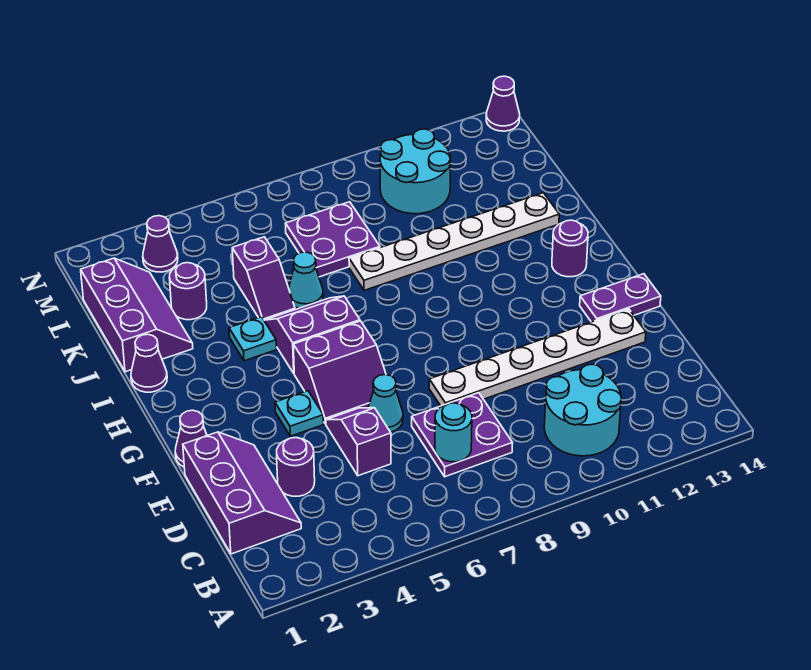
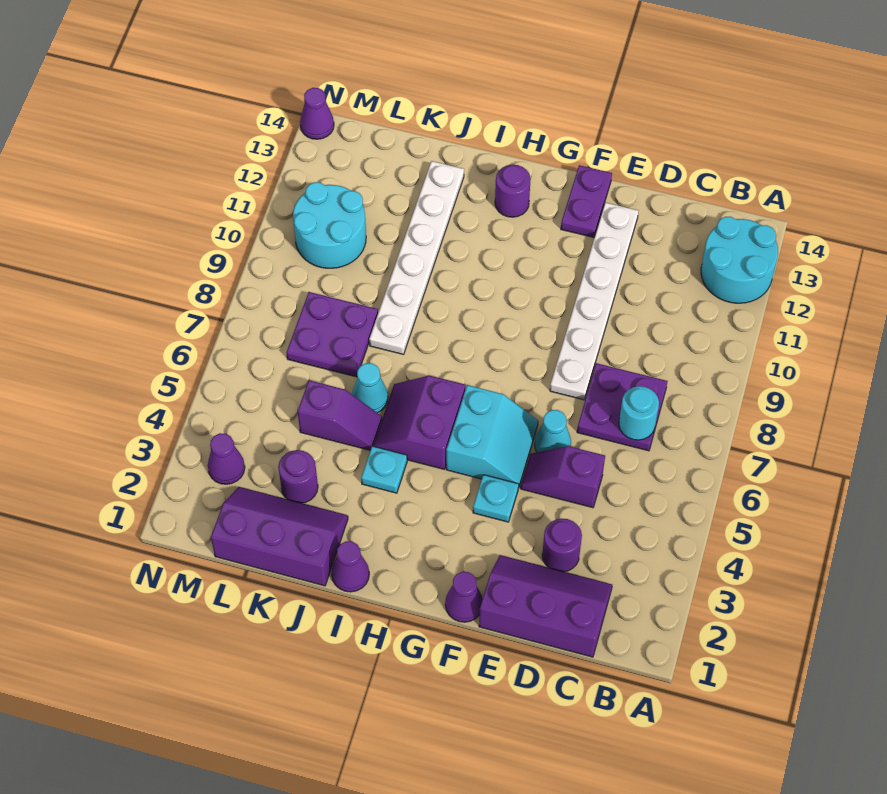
cyan round brick B10:C11 level 1 -> cyan round brick A12:B13 level 1
purple slope F5:G6 level 1 top G -> cyan slope F5:G6 level 1 top G

